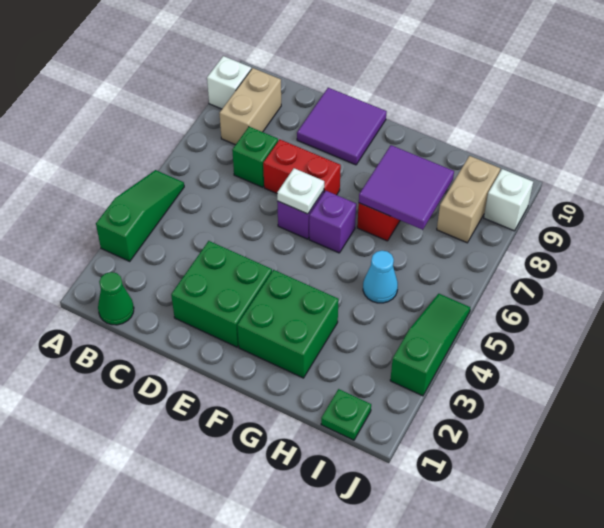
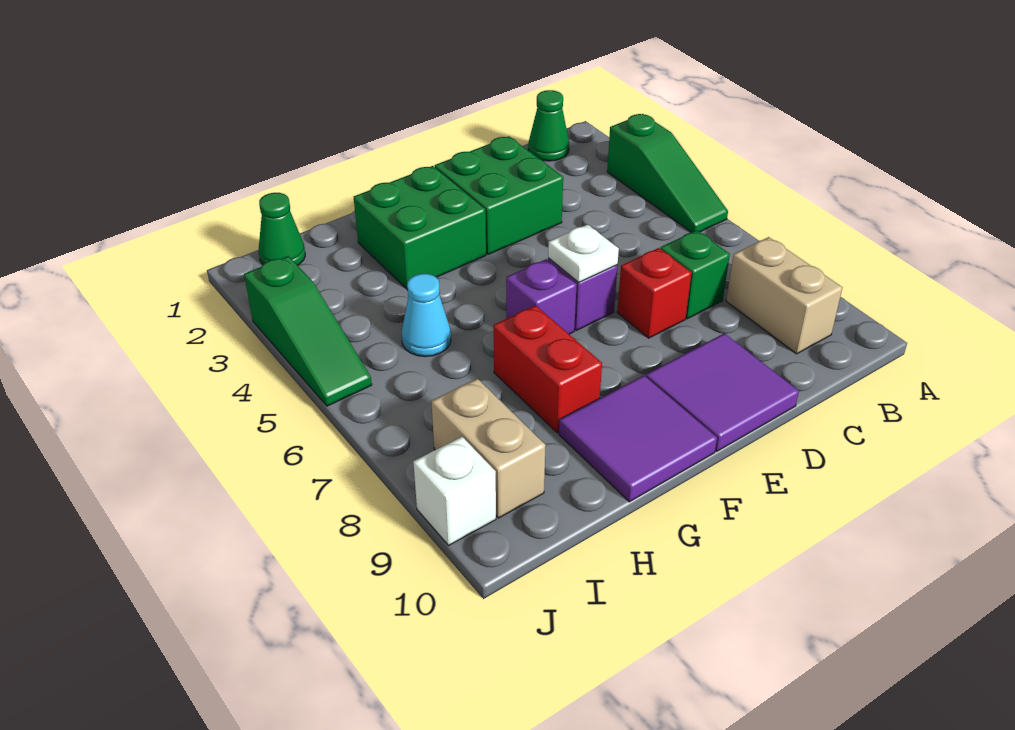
white brick A9 level 1 -> none
red brick D7:E7 level 1 -> red brick D7 level 1
purple tile G7:H8 level 2 -> purple tile F9:G10 level 1
green plate I1 level 1 -> green cone I1 level 1

